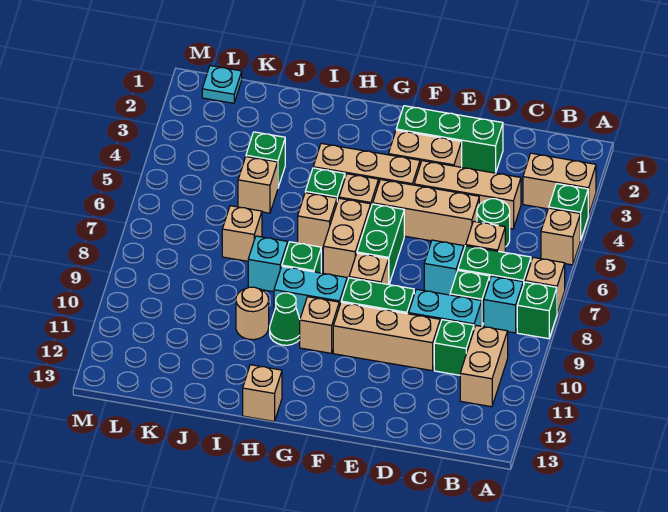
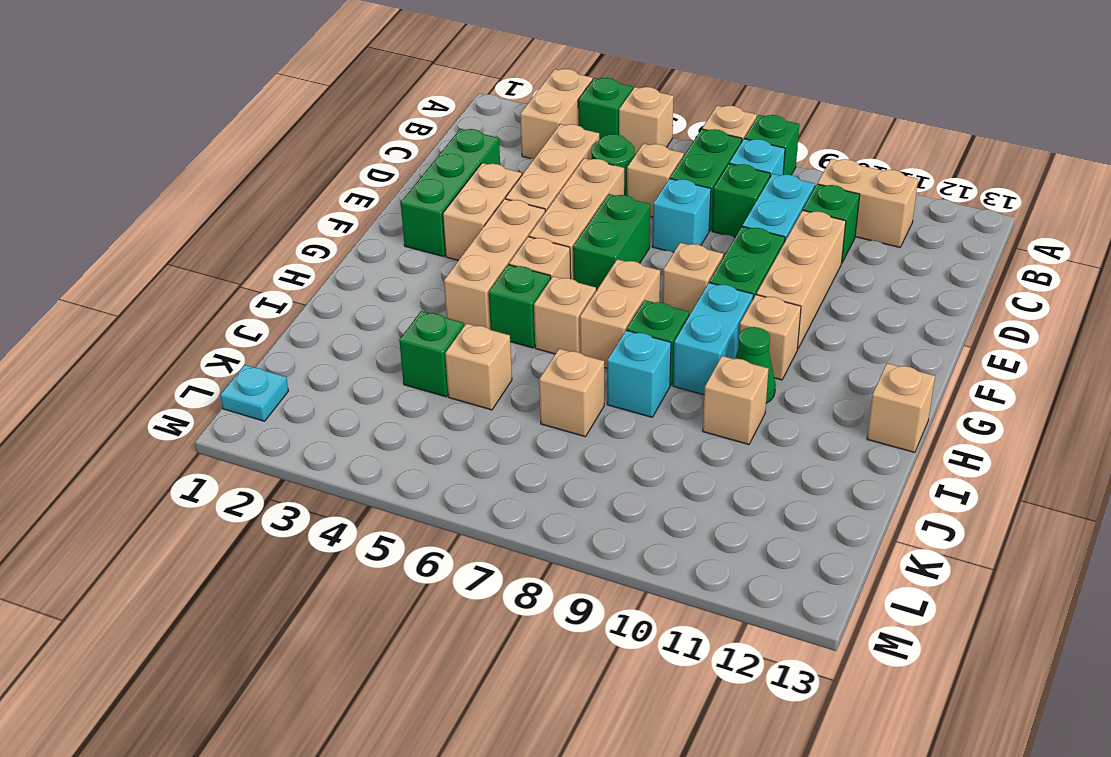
green brick F6:F7 level 1 -> green brick E6:F6 level 1
tan brick G6:G7 level 1 -> tan brick G7:H7 level 1
tan round brick I10 level 1 -> tan brick I10 level 1

